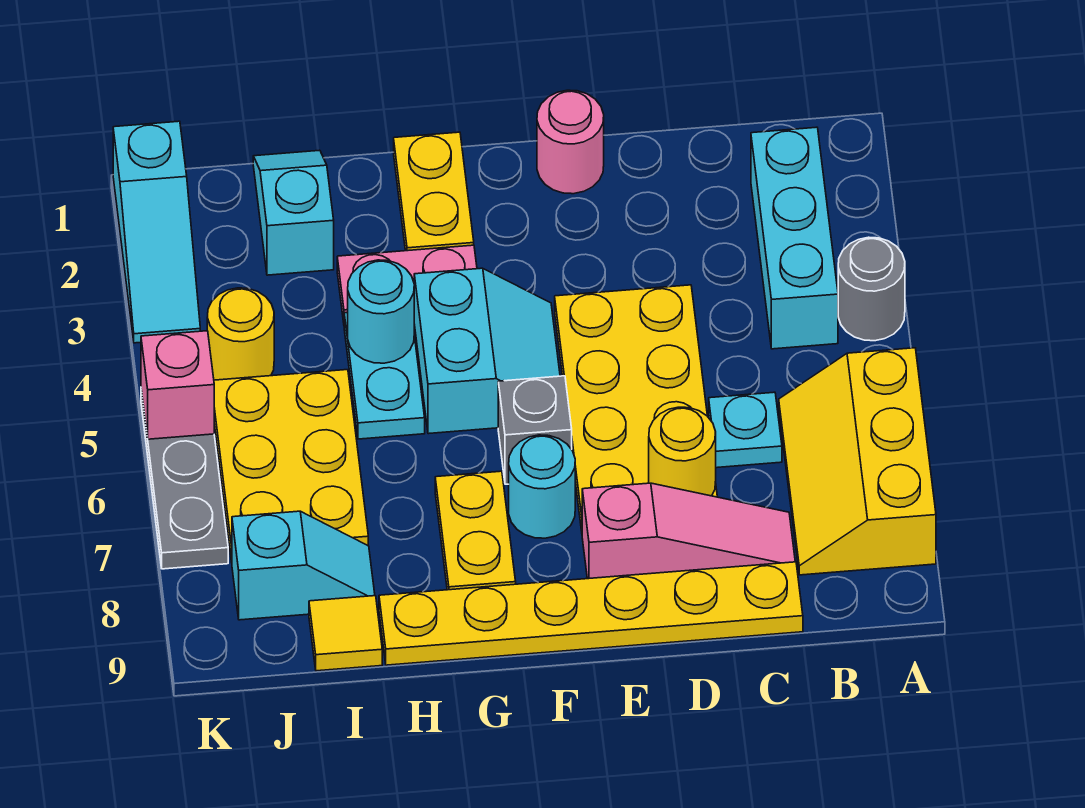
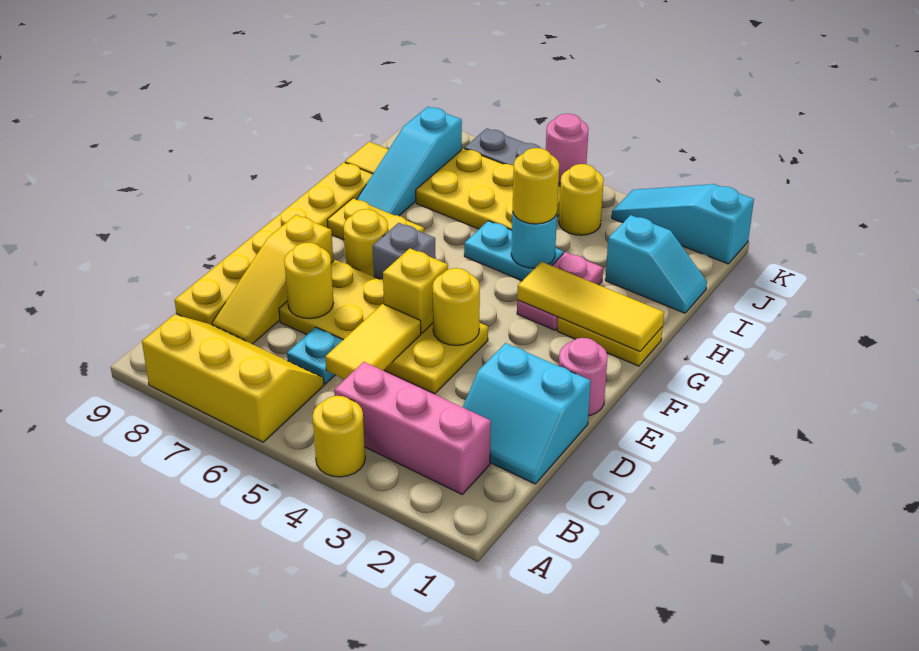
grey round brick A4 level 1 -> yellow round brick A4 level 1
cyan brick B2:B4 level 1 -> pink brick B2:B4 level 1
none -> yellow tile C5:D5 level 2
pink slope C8:E8 level 1 top E -> yellow slope C8:E8 level 1 top E
none -> yellow round brick E4 level 2
none -> yellow brick E5 level 2
cyan slope F4:G5 level 1 top G -> cyan slope C1:D2 level 1 top D
cyan round brick F7 level 1 -> yellow round brick F7 level 1
none -> yellow tile G1:G3 level 2
none -> yellow round brick H4 level 3
cyan slope I8:J8 level 1 top J -> cyan slope H8:J8 level 1 top J
pink brick K5 level 2 -> pink round brick K5 level 2

